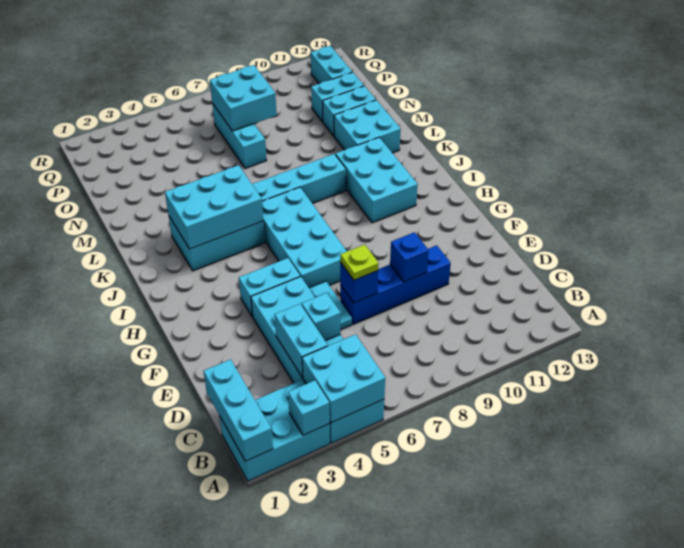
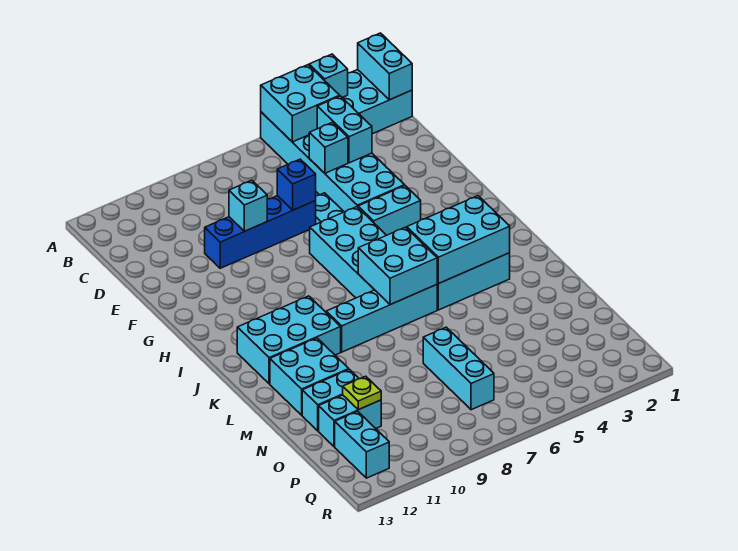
cyan brick A1:C1 level 2 -> cyan brick A1:B1 level 2
lime plate E7 level 3 -> lime plate O11 level 2
blue brick E9 level 2 -> cyan brick E9 level 2
cyan brick I10:K11 level 1 -> cyan brick J10:K12 level 1
cyan brick O7:P8 level 2 -> cyan brick J6:K7 level 2

